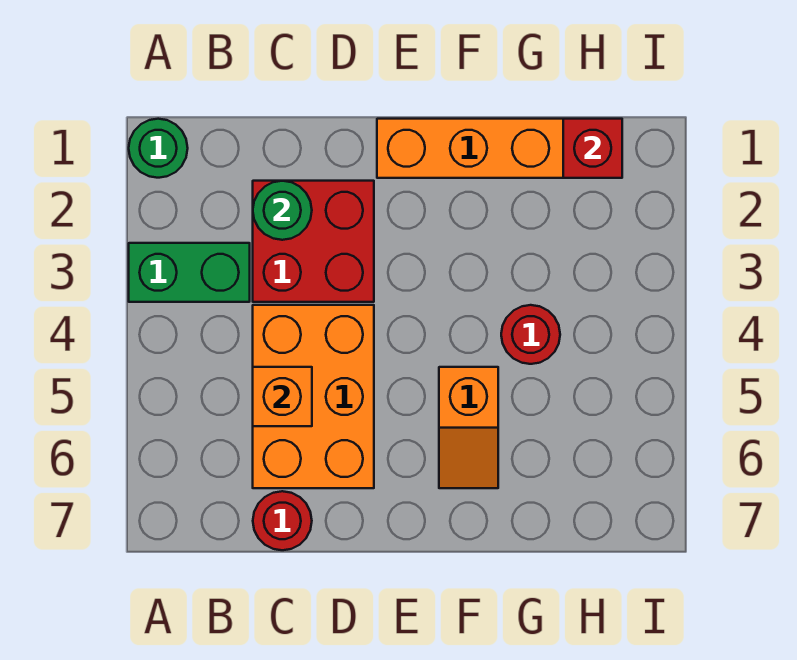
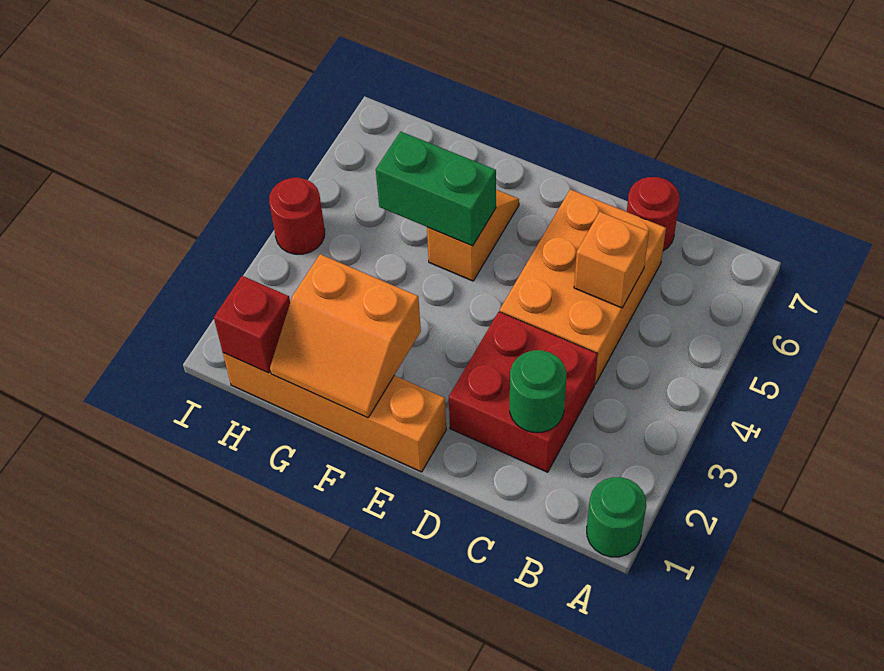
green brick A3:B3 level 1 -> green brick F5:G5 level 2
none -> orange slope F1:G2 level 2 top 2
red round brick G4 level 1 -> red round brick I4 level 1

